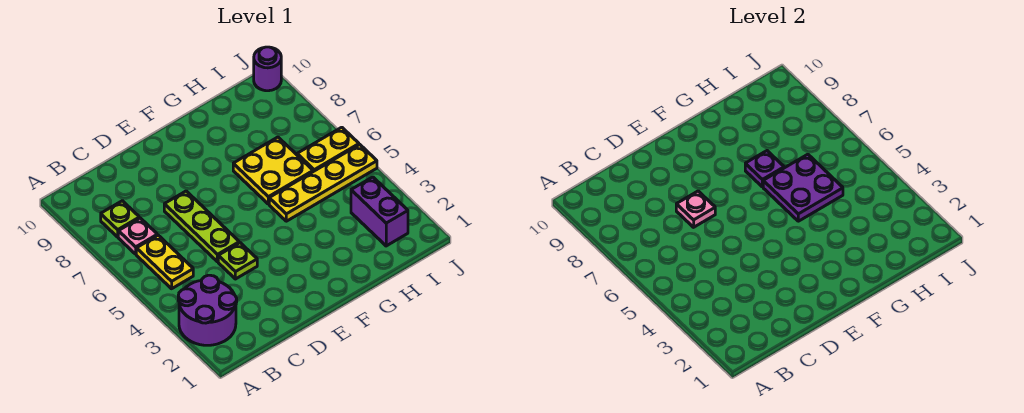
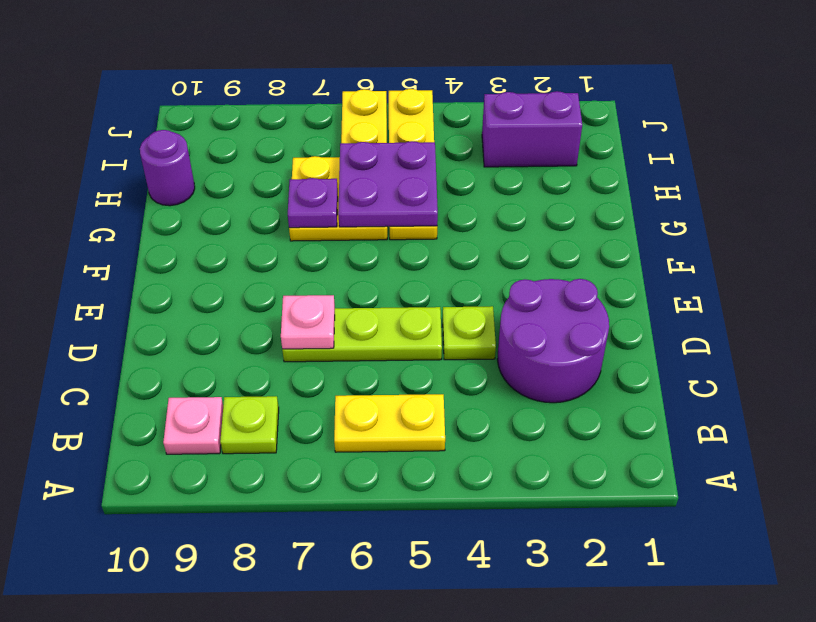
purple round brick A2:B3 level 1 -> purple round brick C2:D3 level 1
pink plate B7 level 1 -> pink plate B9 level 1
purple round brick J10 level 1 -> purple round brick H10 level 1

